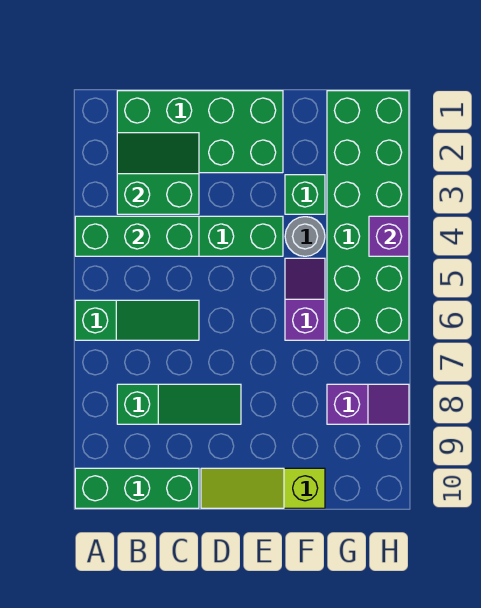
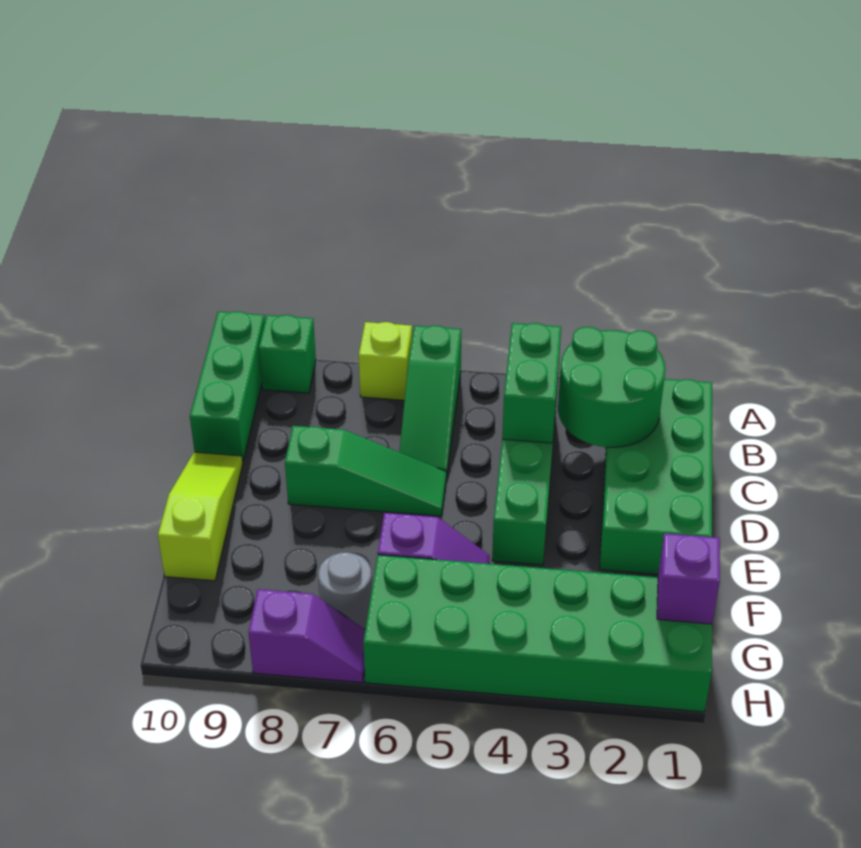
green brick A4:C4 level 2 -> green brick B4:C4 level 2
none -> lime brick A7 level 1
green slope B2:C3 level 2 top 3 -> green round brick B2:C3 level 2
green slope B8:D8 level 1 top B -> green slope D6:D8 level 1 top 8
green brick F3 level 1 -> green brick A9 level 1
grey round brick F4 level 1 -> grey round brick G7 level 1
purple slope G8:H8 level 1 top G -> purple slope H7:H8 level 1 top 8
purple brick H4 level 2 -> purple brick G1 level 2

